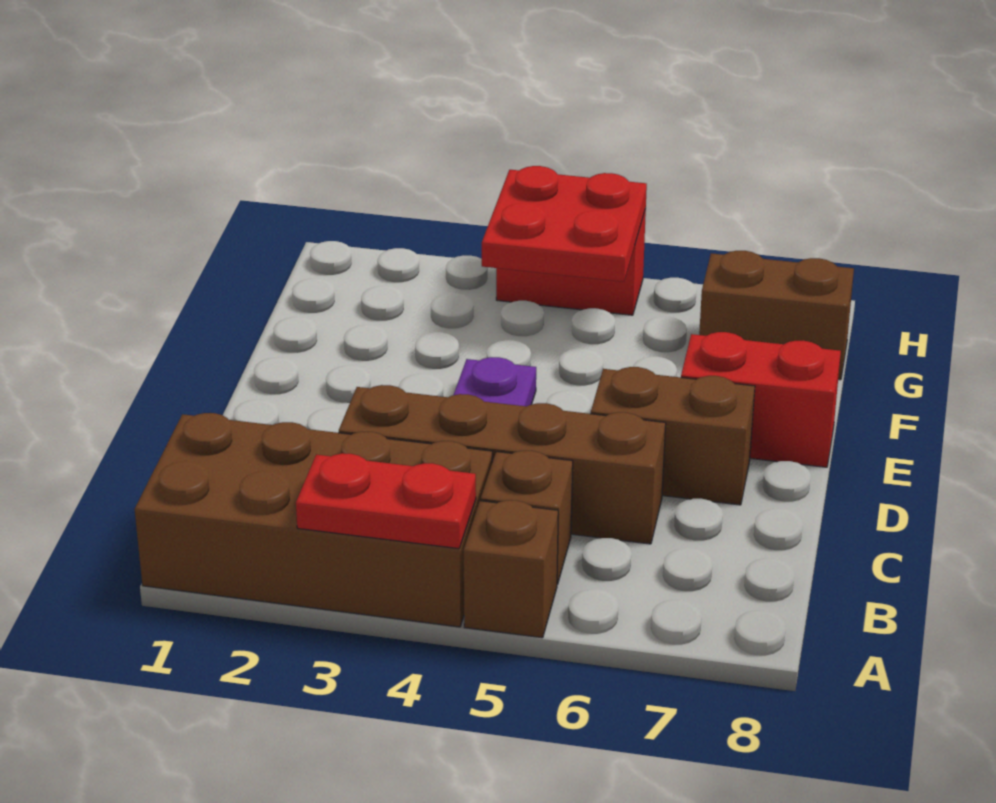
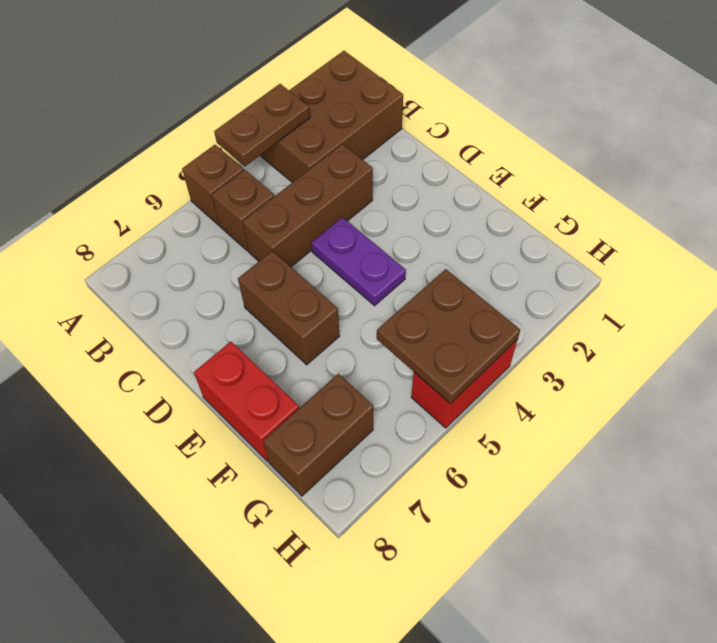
brown brick A1:B4 level 1 -> brown brick A1:B3 level 1
red plate A3:A4 level 2 -> brown plate A3:A4 level 2
brown brick C3:C6 level 1 -> brown brick C3:C5 level 1
brown brick D6:D7 level 1 -> brown brick D6:E6 level 1
red brick E7:E8 level 1 -> red brick E8:F8 level 1
red plate G4:H5 level 2 -> brown plate G4:H5 level 2

